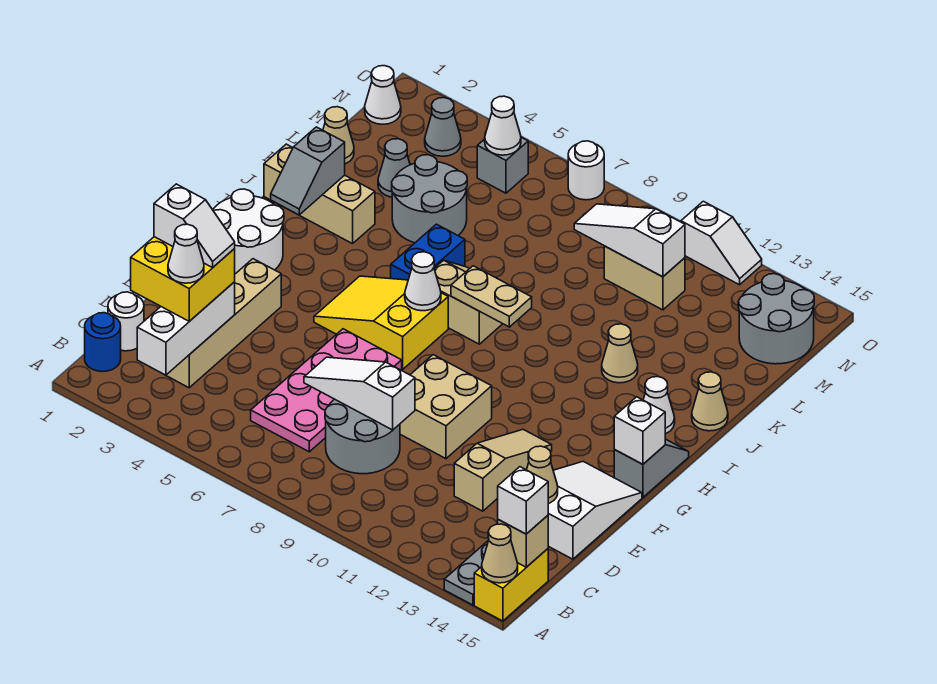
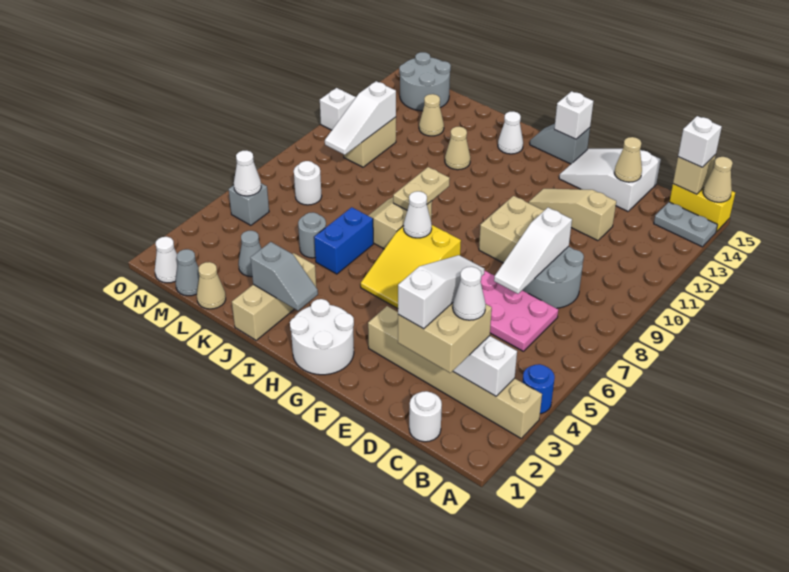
blue round brick B1 level 1 -> blue round brick A4 level 1
yellow brick C2:D3 level 3 -> tan brick C2:D3 level 3
tan brick C3:F3 level 1 -> tan brick A3:F3 level 1
white slope D2:D3 level 4 top 2 -> white slope D2:D4 level 4 top 2
blue brick I6:J6 level 1 -> blue brick J5:J6 level 1
tan cone J15 level 1 -> tan cone L13 level 1
grey round brick K4:L5 level 1 -> grey round brick K5 level 1
grey cone N3 level 1 -> grey cone M1 level 1
white round brick O7 level 1 -> white round brick M7 level 1

